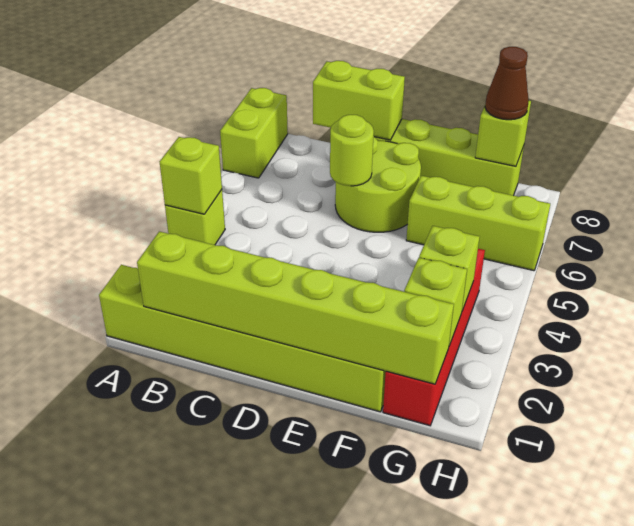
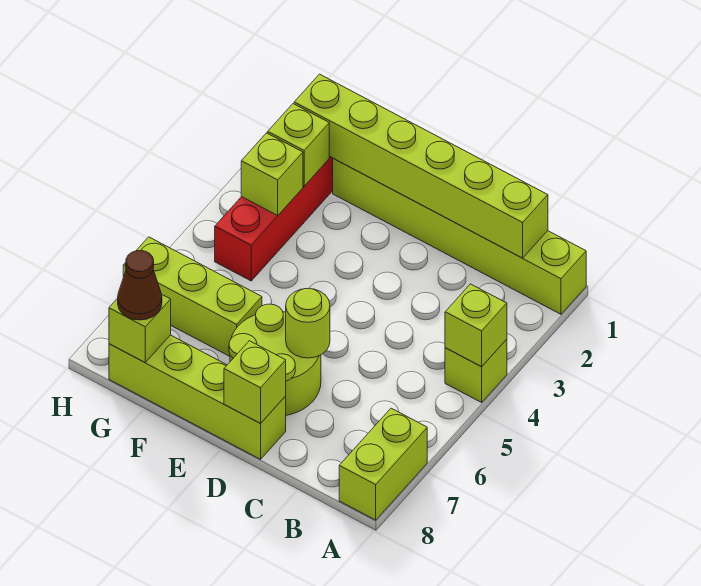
lime brick C8:D8 level 2 -> lime brick D8 level 2

